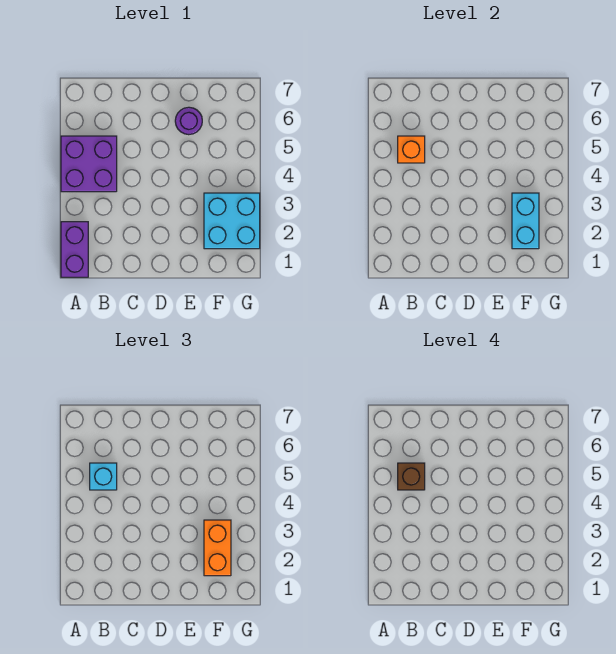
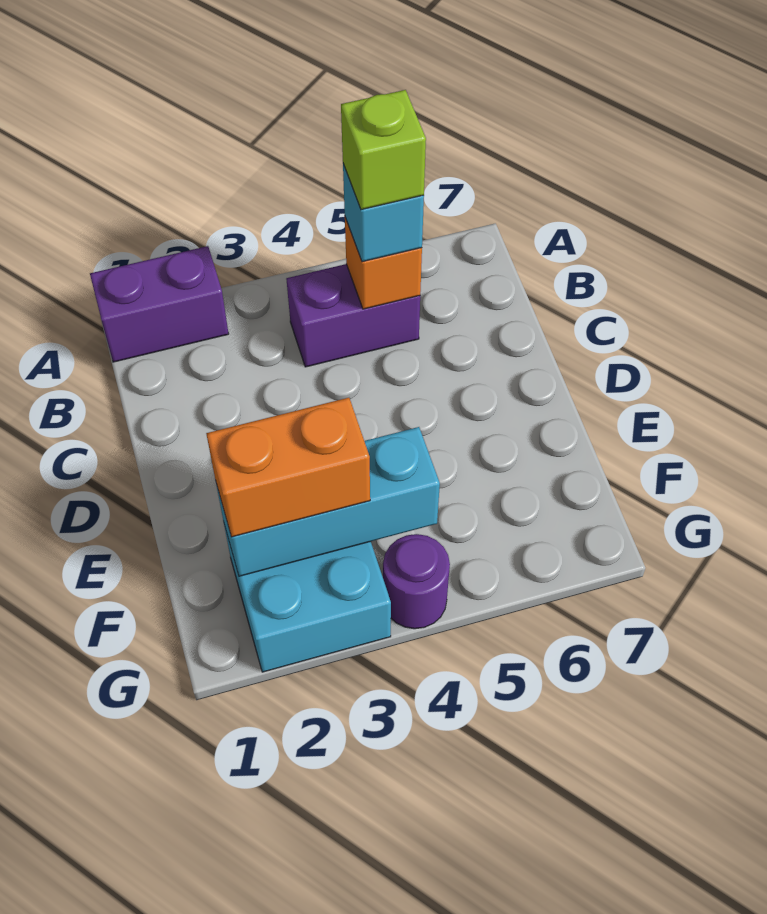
purple brick A4:B5 level 1 -> purple brick B4:B5 level 1
brown brick B5 level 4 -> lime brick B5 level 4
purple round brick E6 level 1 -> purple round brick G4 level 1
cyan brick F2:F3 level 2 -> cyan brick F2:F4 level 2

